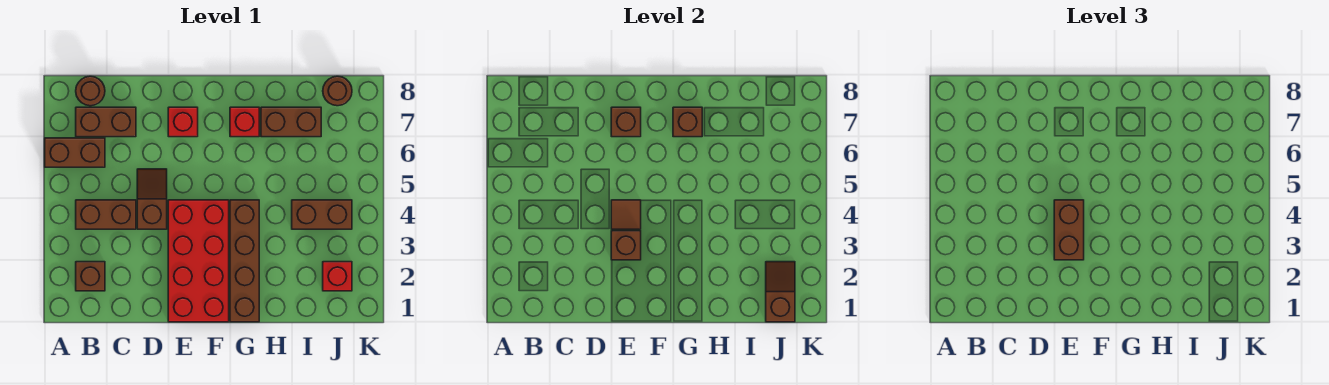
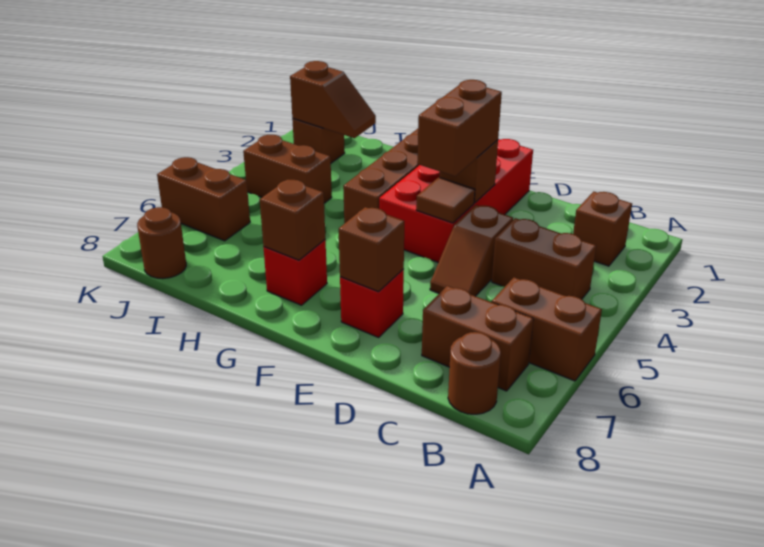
brown brick H7:I7 level 1 -> brown brick J6:K6 level 1
brown slope J1:J2 level 2 top 1 -> brown slope I2:J2 level 2 top J
red brick J2 level 1 -> brown brick J2 level 1

